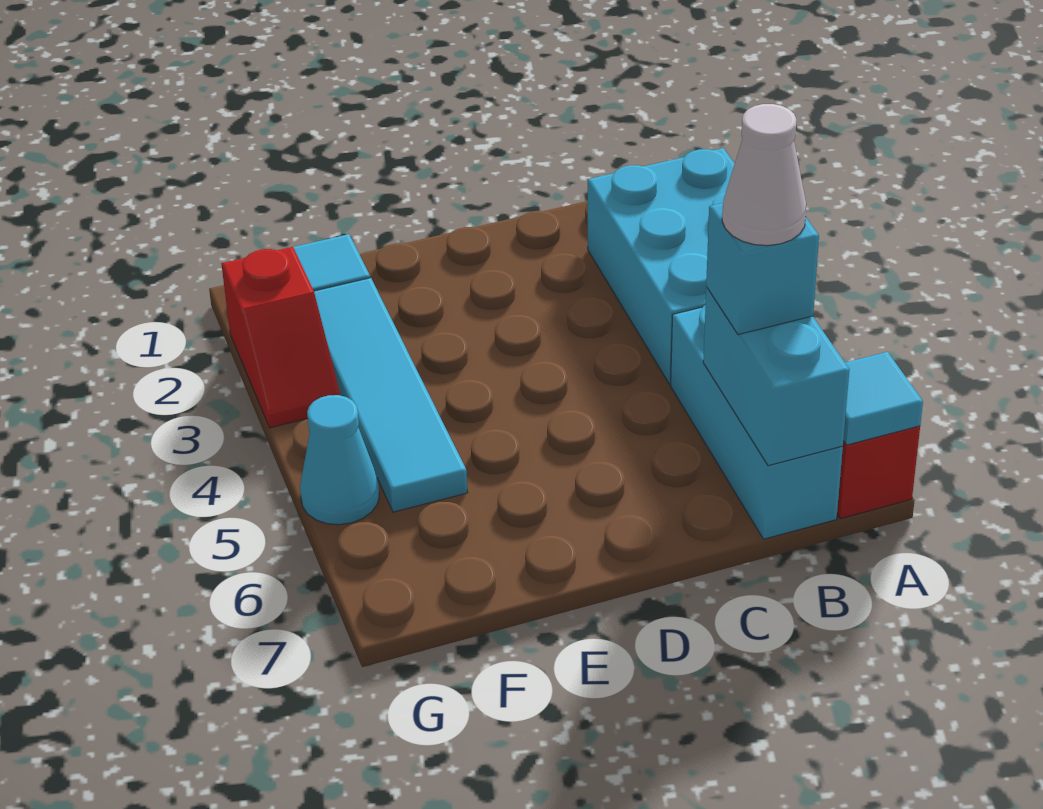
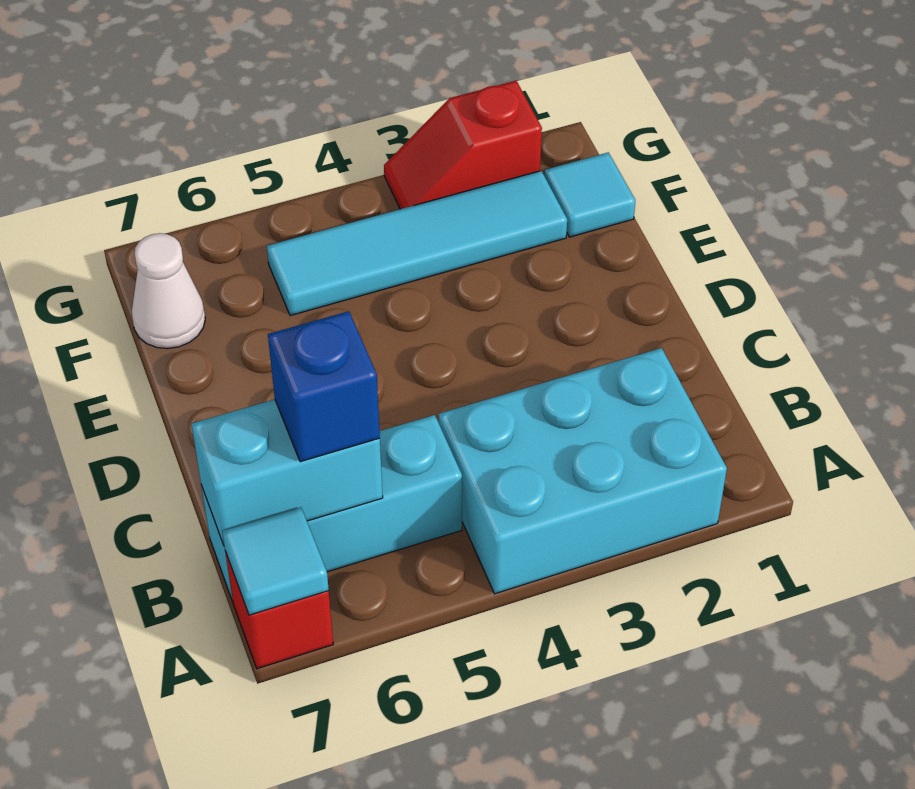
cyan brick B6 level 3 -> blue brick B6 level 3
white cone B6 level 4 -> white cone F7 level 1
cyan cone G5 level 1 -> none

